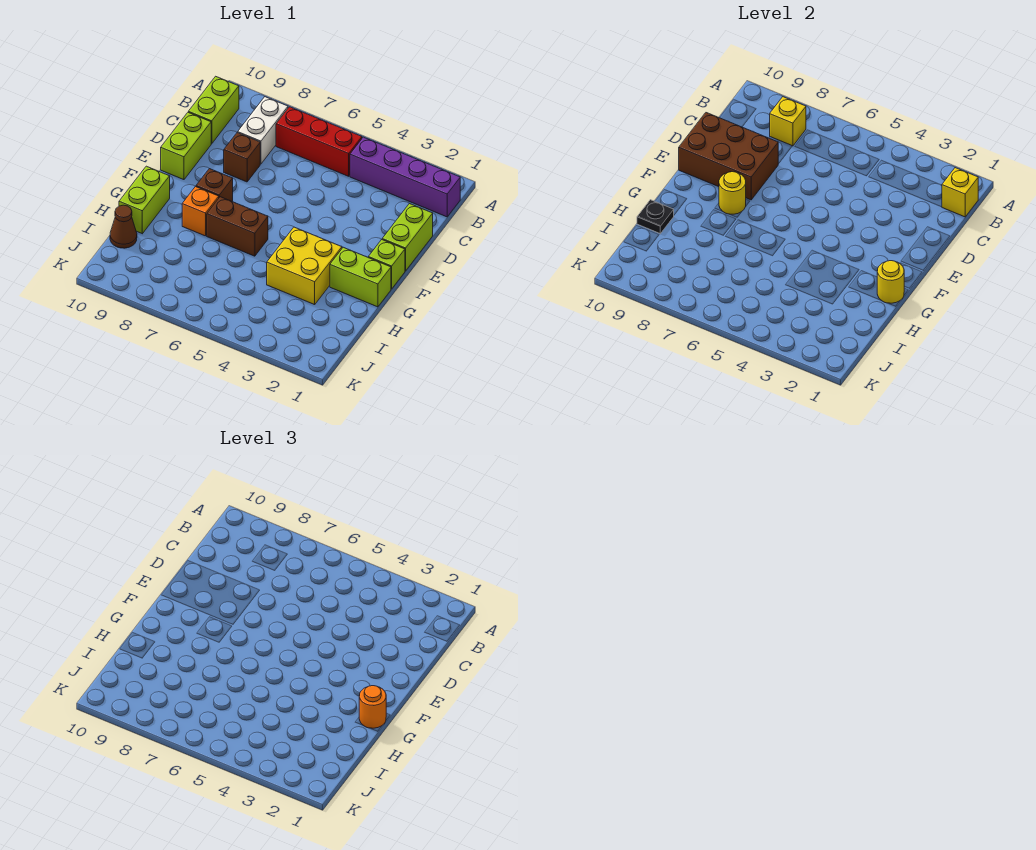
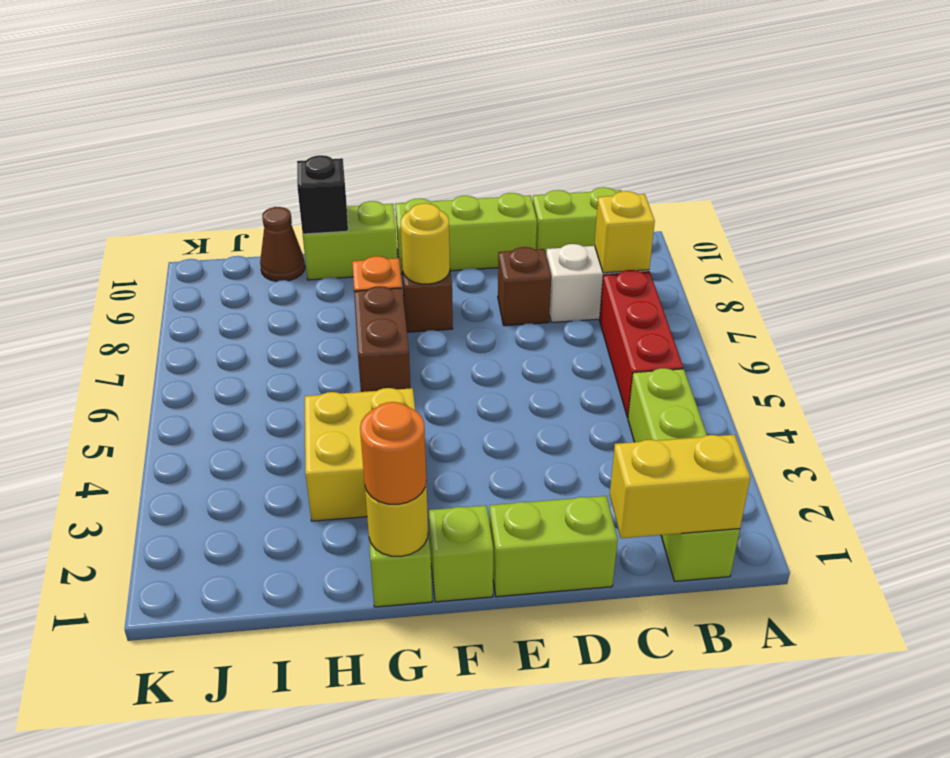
purple brick B1:B4 level 1 -> lime brick B1:B4 level 1
yellow brick B1 level 2 -> yellow brick B1:C1 level 2
brown brick D8:E10 level 2 -> none
lime brick D10:E10 level 1 -> lime brick D10:F10 level 1
black plate H10 level 2 -> black brick H10 level 2

